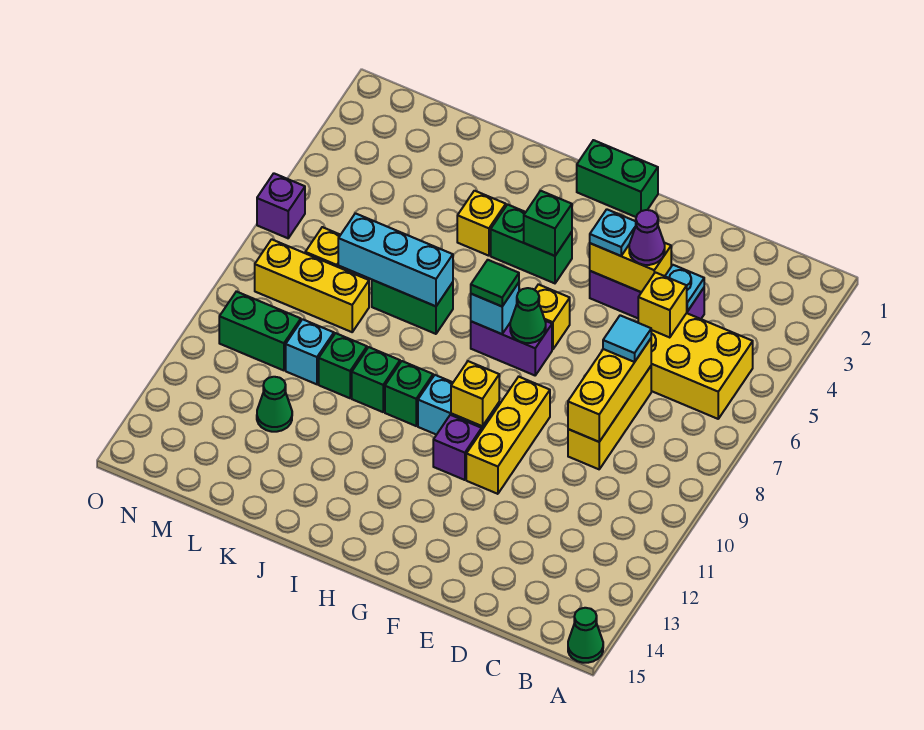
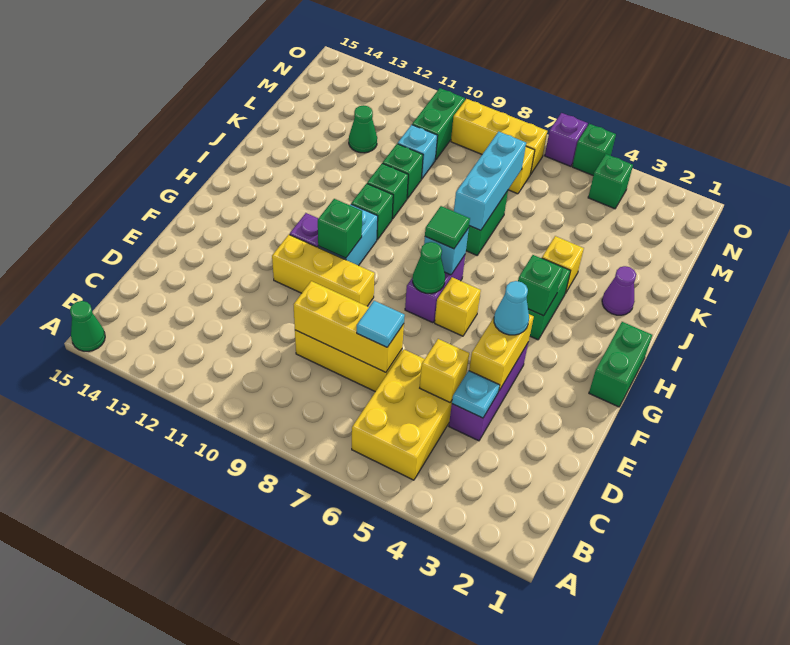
purple cone E4 level 3 -> purple cone J2 level 1
cyan plate F4 level 3 -> cyan cone F4 level 3
yellow brick G10 level 2 -> green brick G10 level 2
yellow brick L8:N8 level 1 -> yellow brick N7:N9 level 1
none -> green brick N4 level 1
none -> green brick O5 level 1

